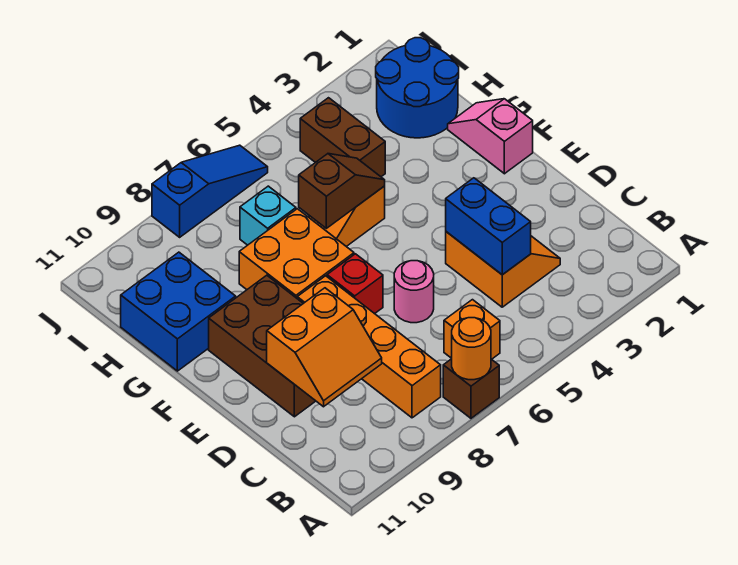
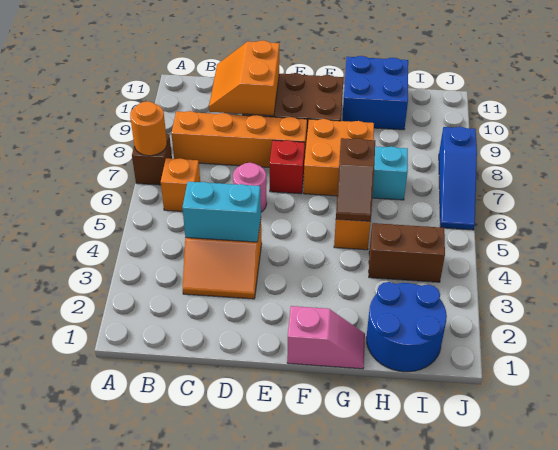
blue brick C4:D4 level 2 -> cyan brick C4:D4 level 2

